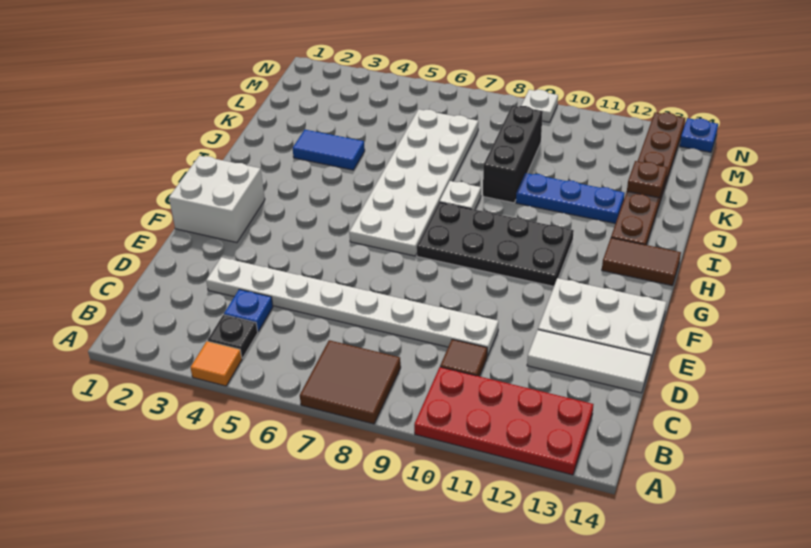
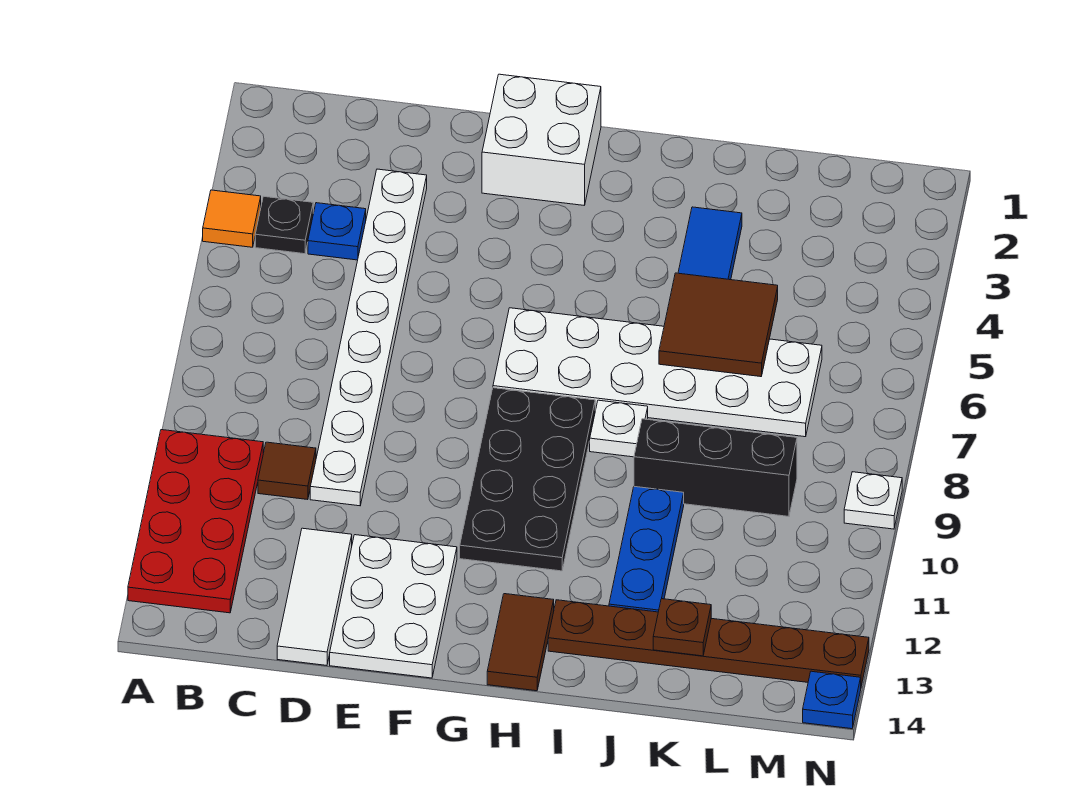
brown tile A7:B8 level 1 -> brown tile J5:K6 level 2

